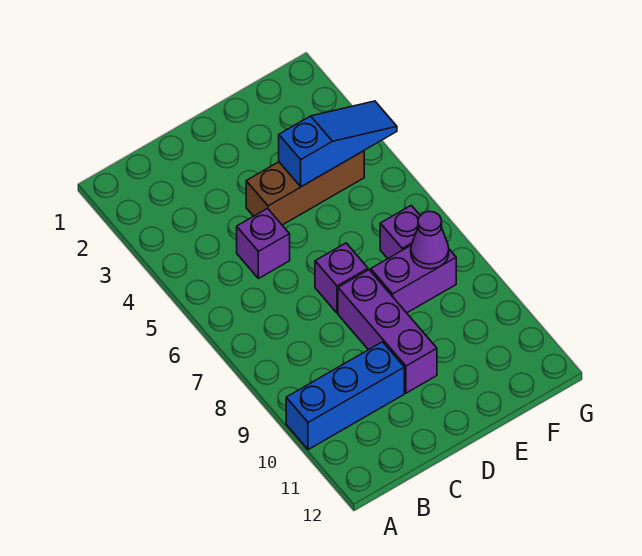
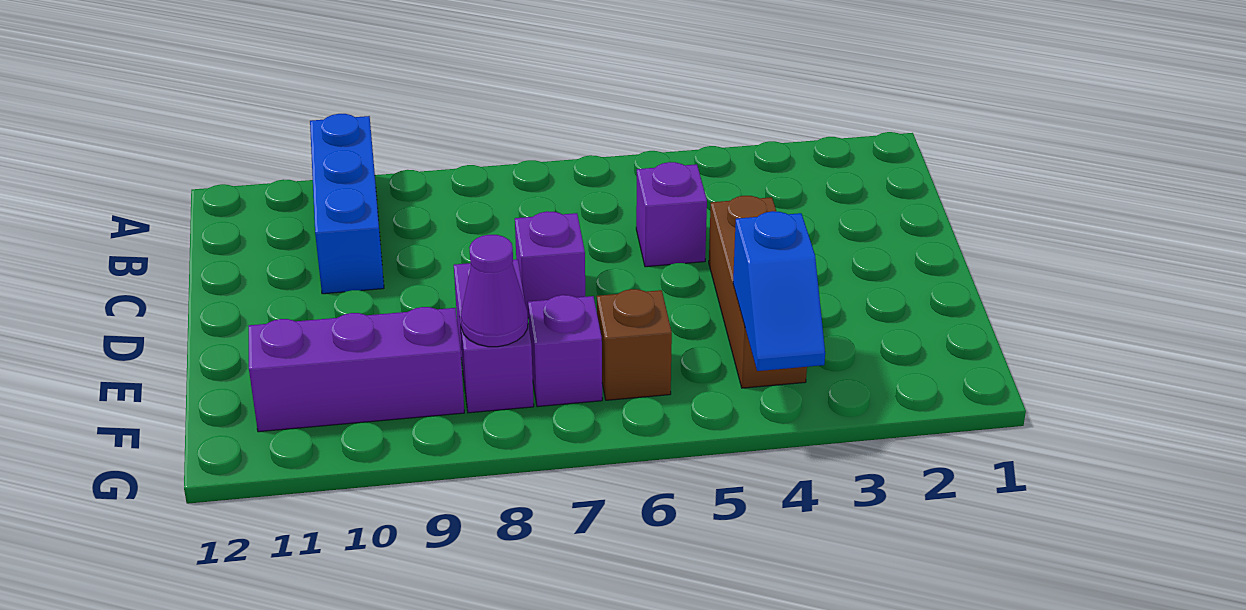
purple brick D8:D10 level 1 -> purple brick F9:F11 level 1
blue slope E4:G4 level 2 top E -> blue slope F4:G4 level 2 top F
none -> brown brick F6 level 1

